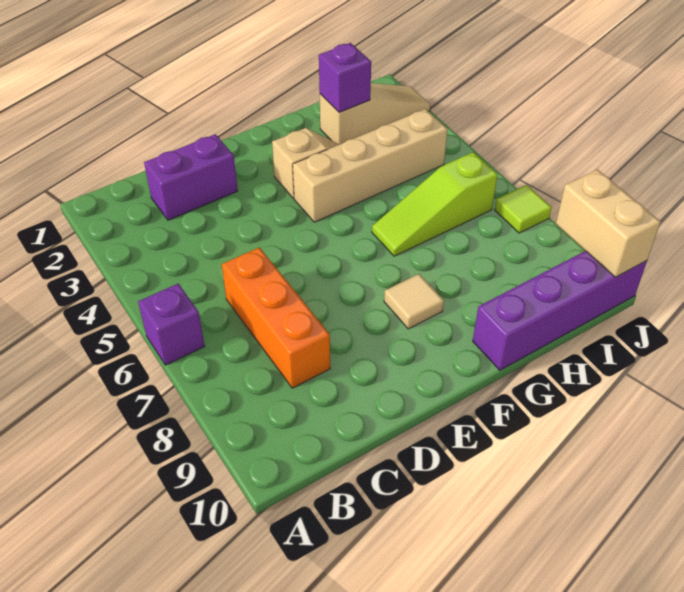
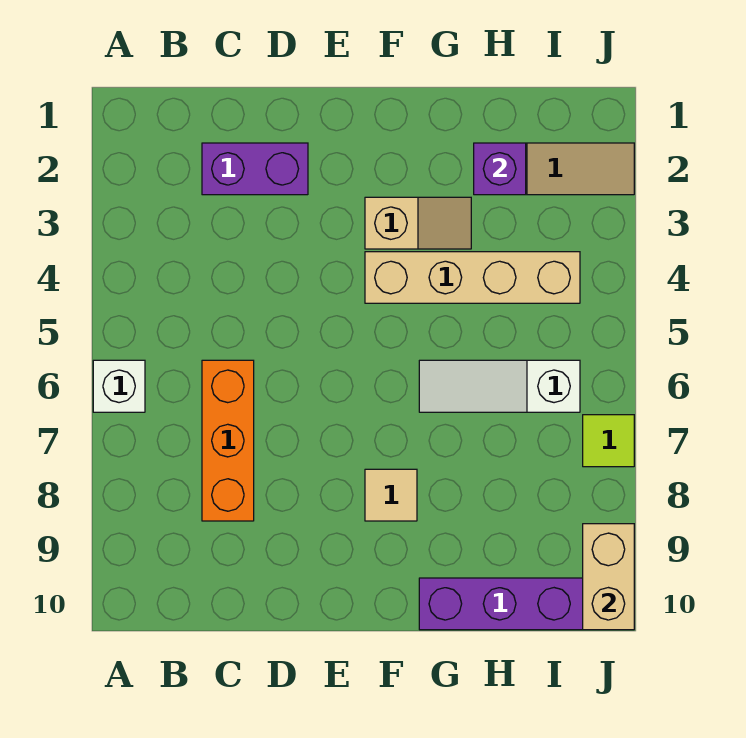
purple brick A6 level 1 -> white brick A6 level 1
lime slope G6:I6 level 1 top I -> white slope G6:I6 level 1 top I

